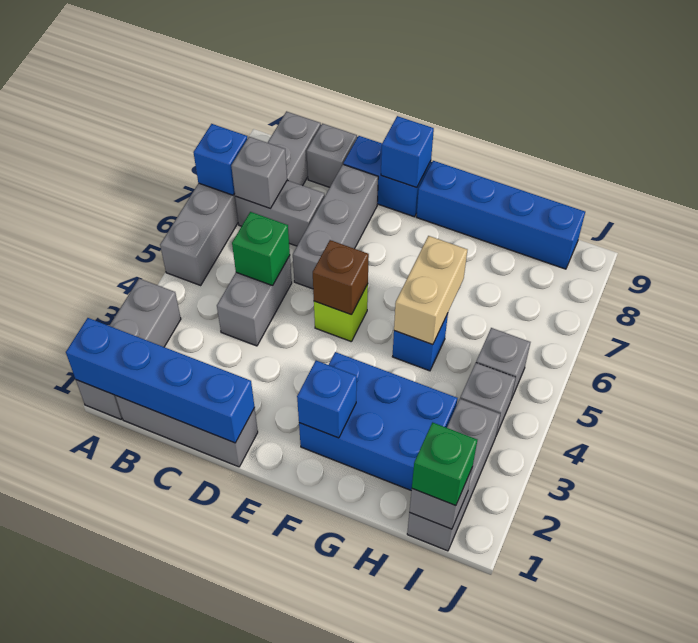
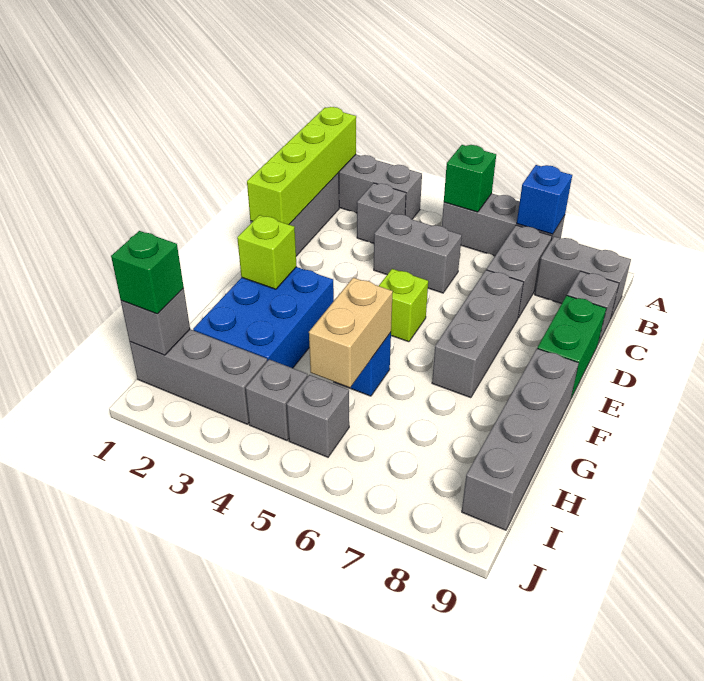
blue brick A1:D1 level 2 -> lime brick A1:D1 level 2
grey brick B7 level 2 -> grey brick B3 level 1
green brick C5 level 2 -> green brick A5 level 2
grey brick D6:D8 level 1 -> grey brick D7:F7 level 1
blue brick D9:E9 level 1 -> green brick D9:E9 level 1
brown brick E5 level 2 -> none
blue brick E9 level 2 -> none
blue brick F2 level 2 -> lime brick F2 level 2
blue brick F9:I9 level 1 -> grey brick F9:I9 level 1
tan brick G5:G6 level 2 -> tan brick G5:H5 level 2

